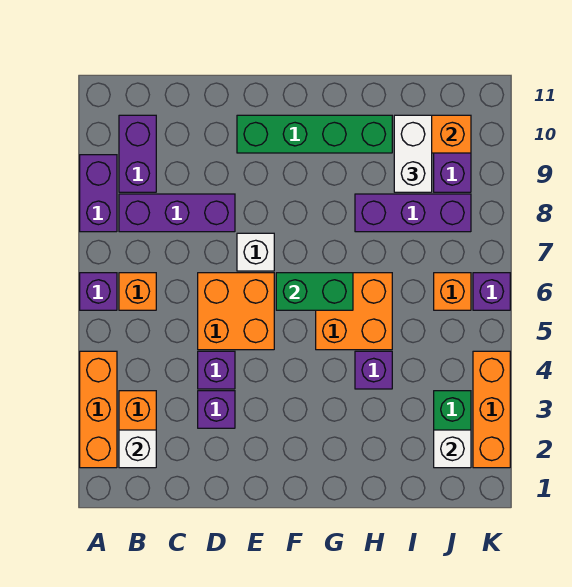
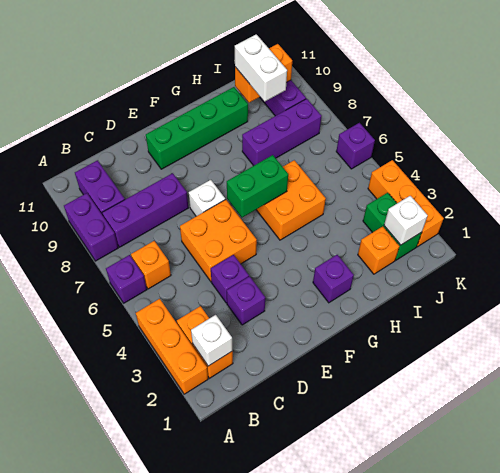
purple brick H4 level 1 -> purple brick G2 level 1
orange brick J6 level 1 -> orange brick I2 level 1

